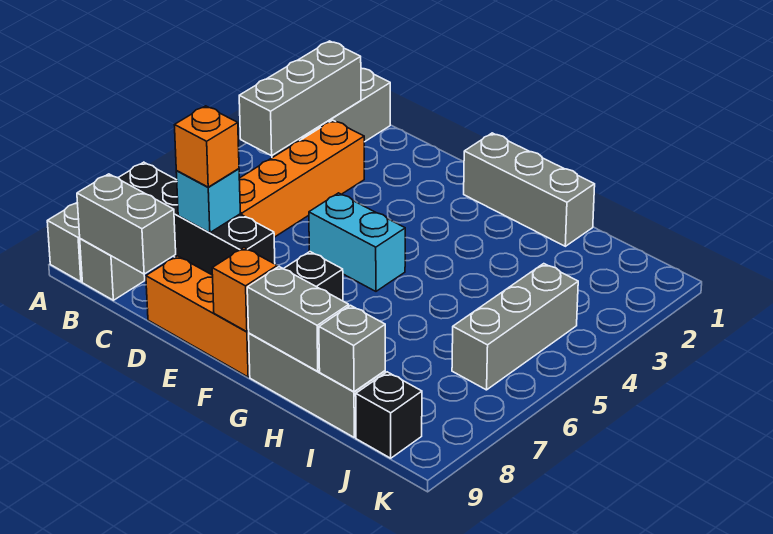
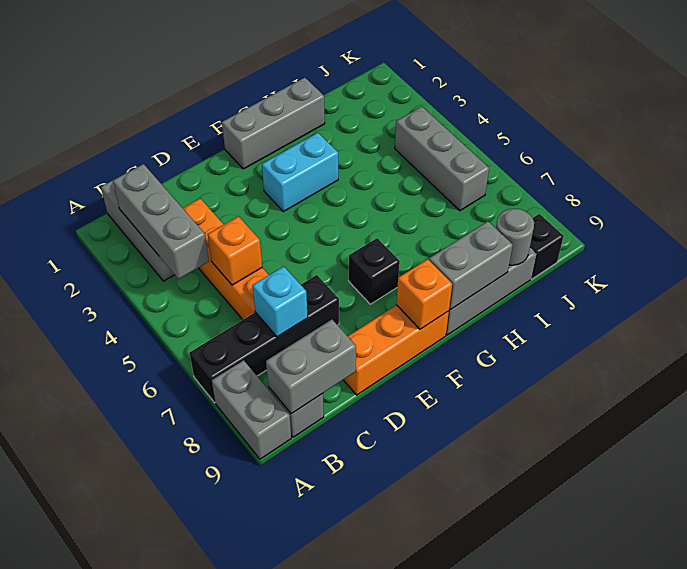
orange brick C7 level 3 -> orange brick C5 level 2
cyan brick E5:F5 level 1 -> cyan brick F3:G3 level 1
grey brick I9 level 2 -> grey round brick I9 level 2

